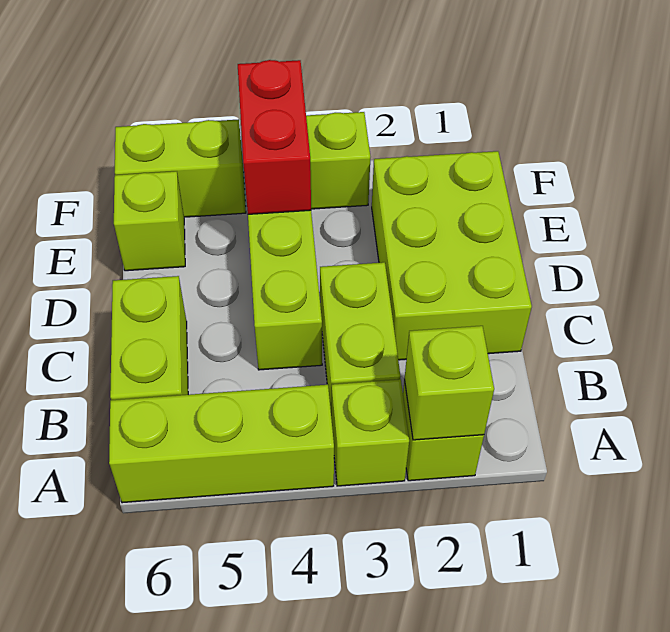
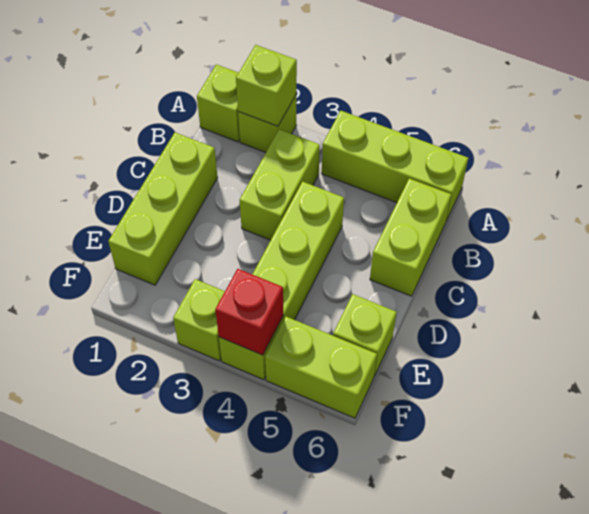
lime brick A3 level 1 -> lime brick A1 level 1
lime brick C1:E2 level 1 -> lime brick C1:E1 level 1
red brick E4:F4 level 2 -> red brick F4 level 2

